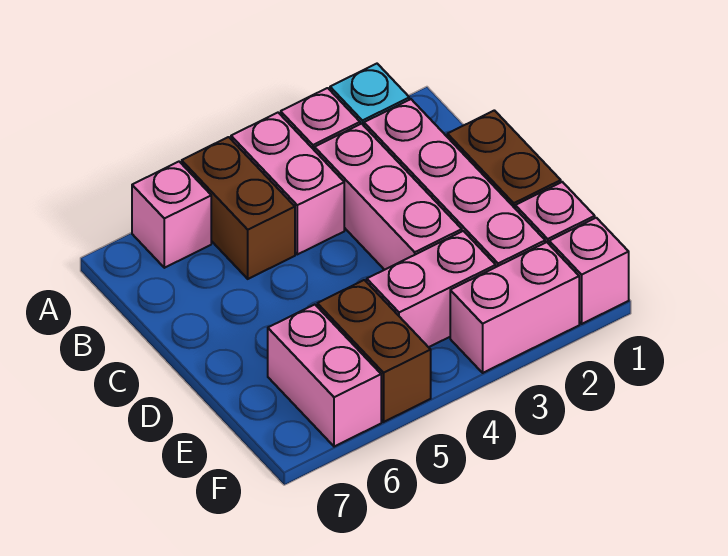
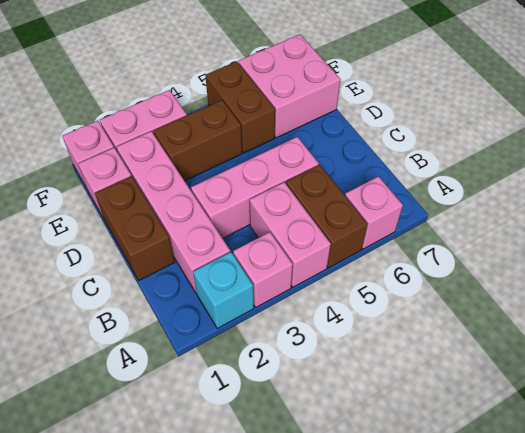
pink brick B3:D3 level 1 -> pink brick C3:C5 level 1
pink brick E3:E4 level 1 -> brown brick E3:E4 level 1
pink brick E6:F6 level 1 -> pink brick E6:F7 level 1

